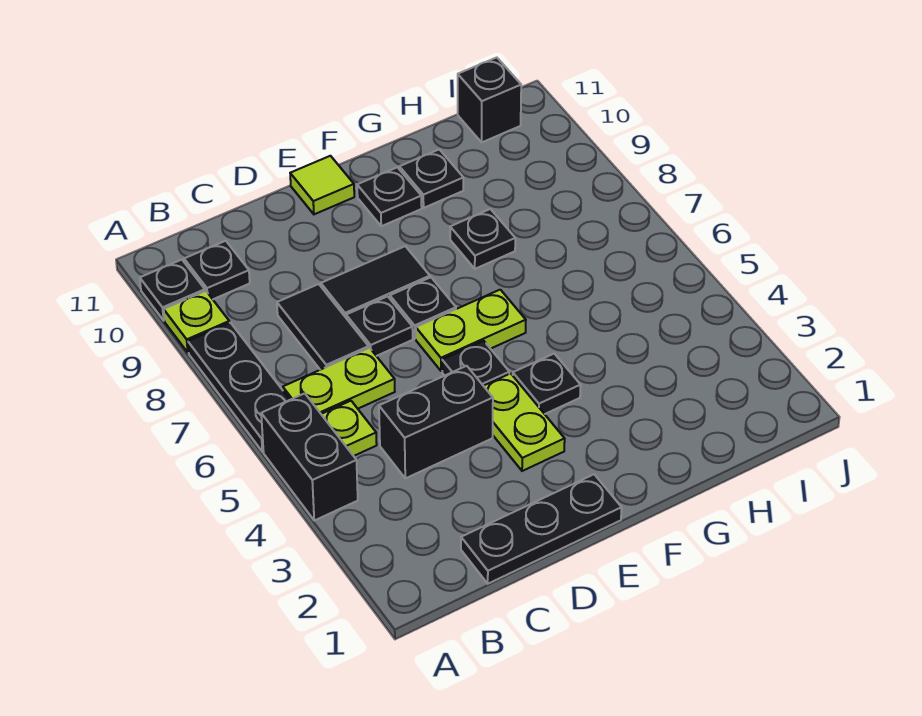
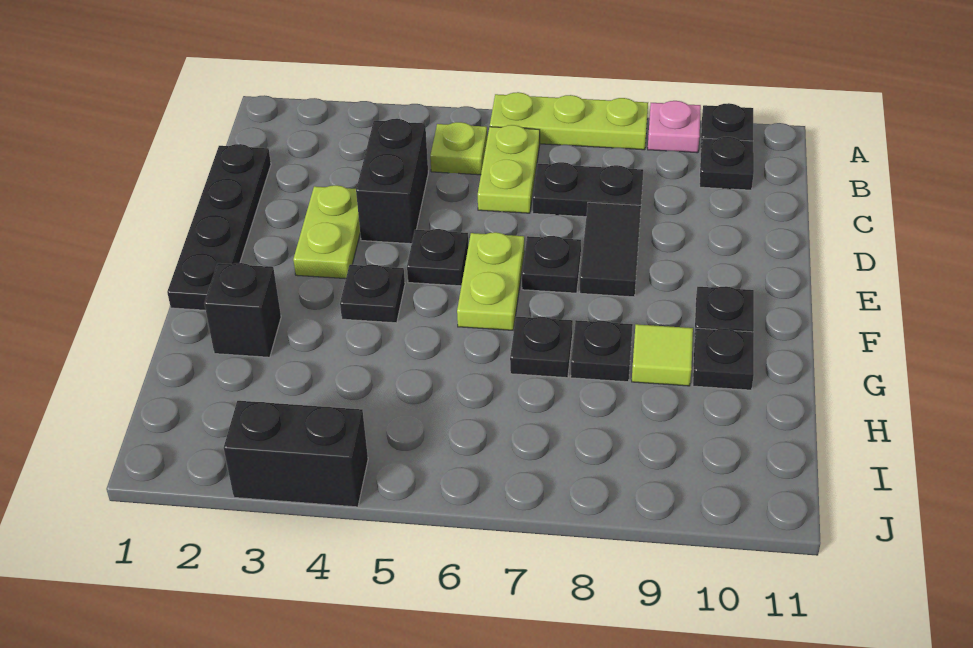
black brick A4:A5 level 1 -> black brick J3:J4 level 1
black plate A6:A8 level 1 -> lime plate A6:A8 level 1
lime plate A9 level 1 -> pink plate A9 level 1
black plate C1:E1 level 1 -> black plate C1:F1 level 1
black tile C7:C8 level 1 -> black plate C7:C8 level 1
black plate D7 level 1 -> black plate G7 level 1
lime plate E3:E4 level 1 -> lime plate D3:E3 level 1
lime tile E11 level 1 -> lime tile G9 level 1
black brick I11 level 1 -> black brick G2 level 1

